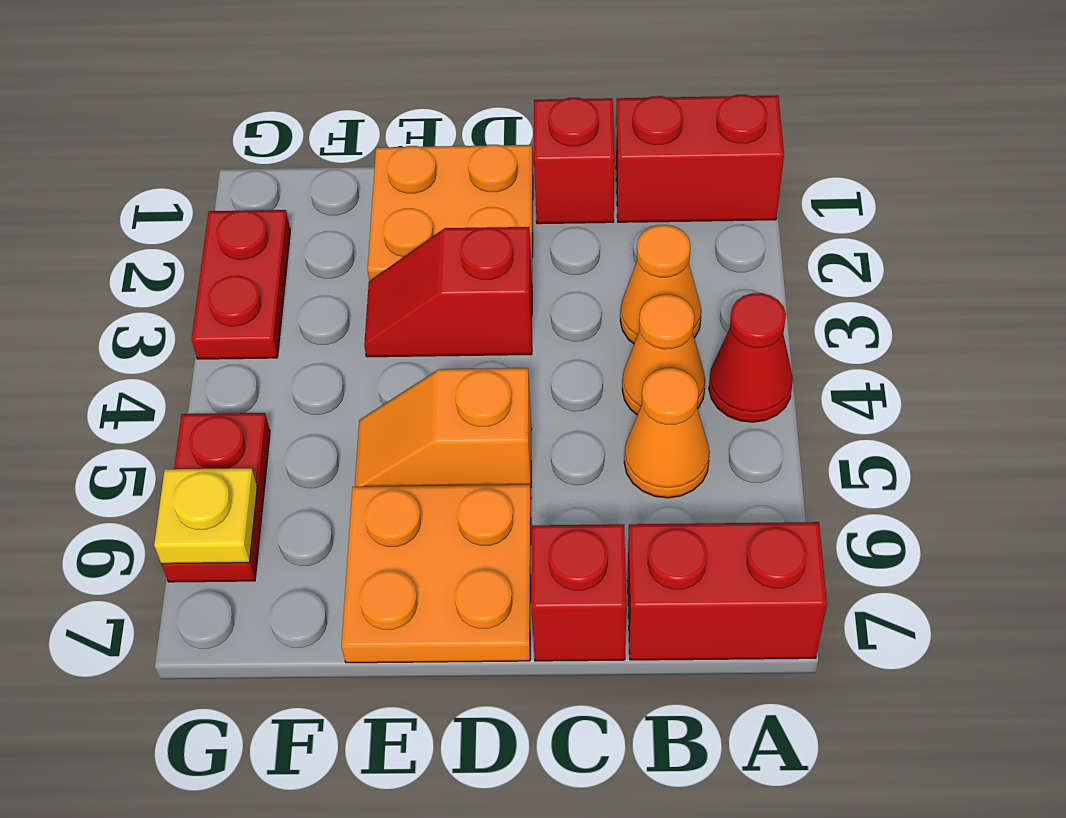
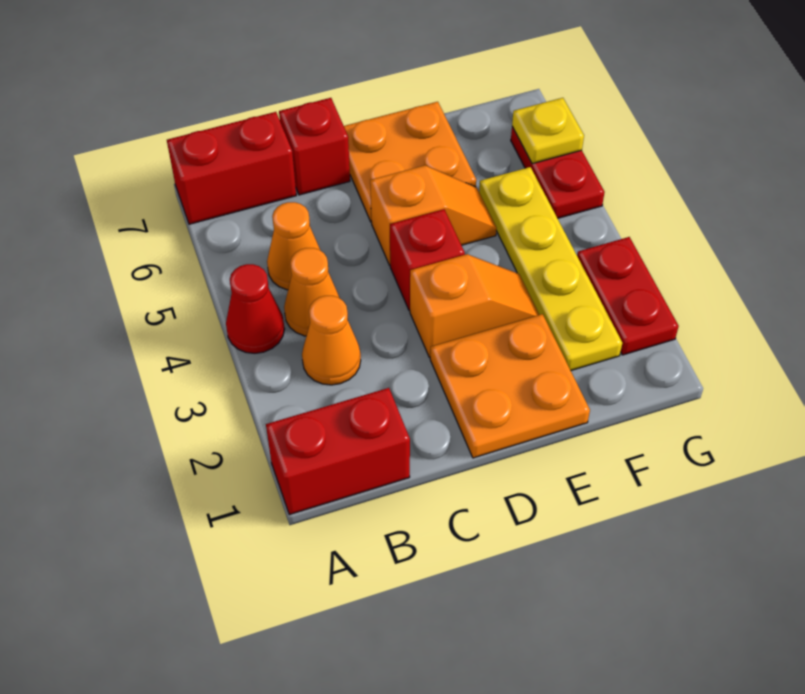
red brick C1 level 1 -> red brick D4 level 1
red slope D3:E3 level 1 top D -> orange slope D3:E3 level 1 top D
none -> yellow plate F2:F5 level 1

